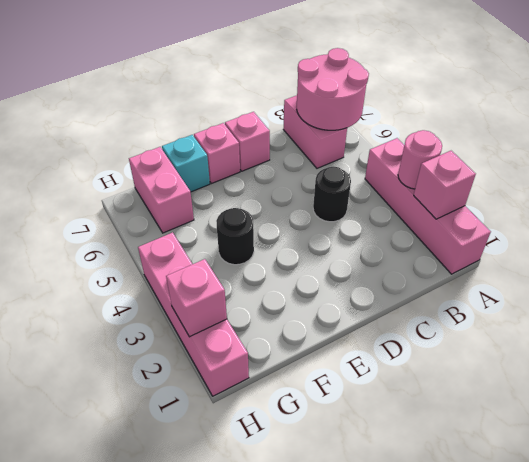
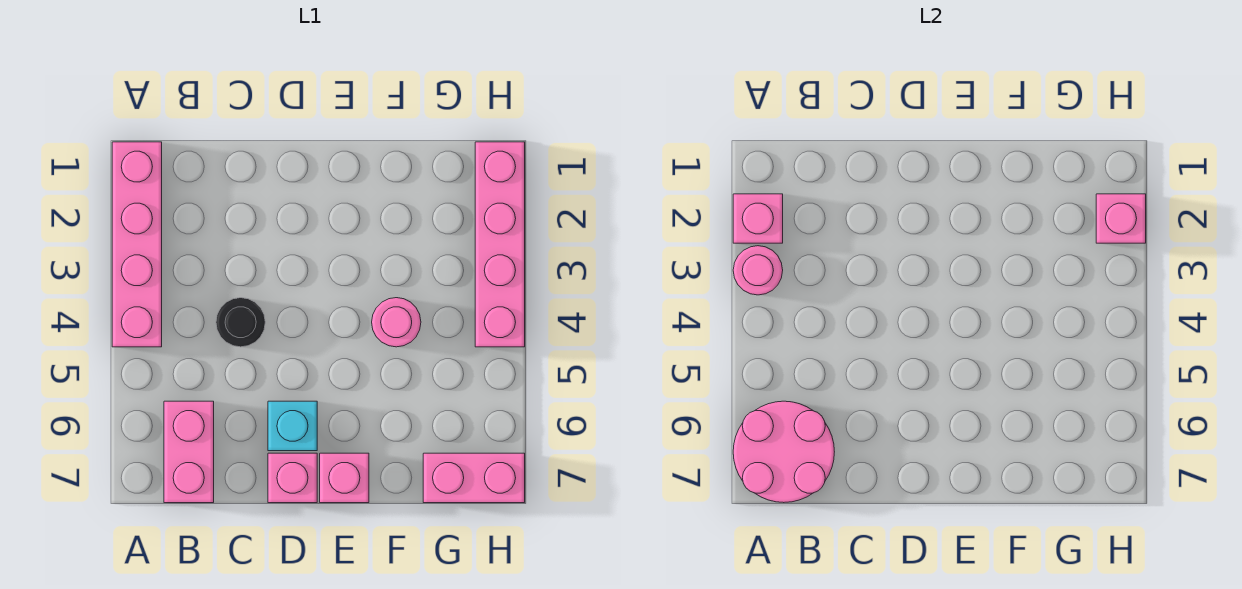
black round brick F4 level 1 -> pink round brick F4 level 1
cyan brick F7 level 1 -> cyan brick D6 level 1
pink brick G6:G7 level 1 -> pink brick G7:H7 level 1

